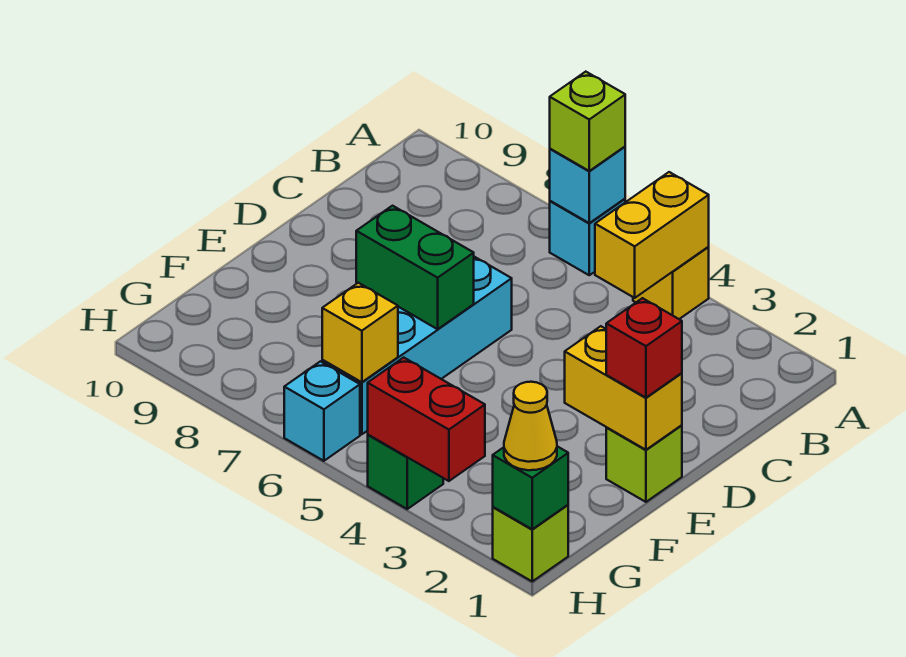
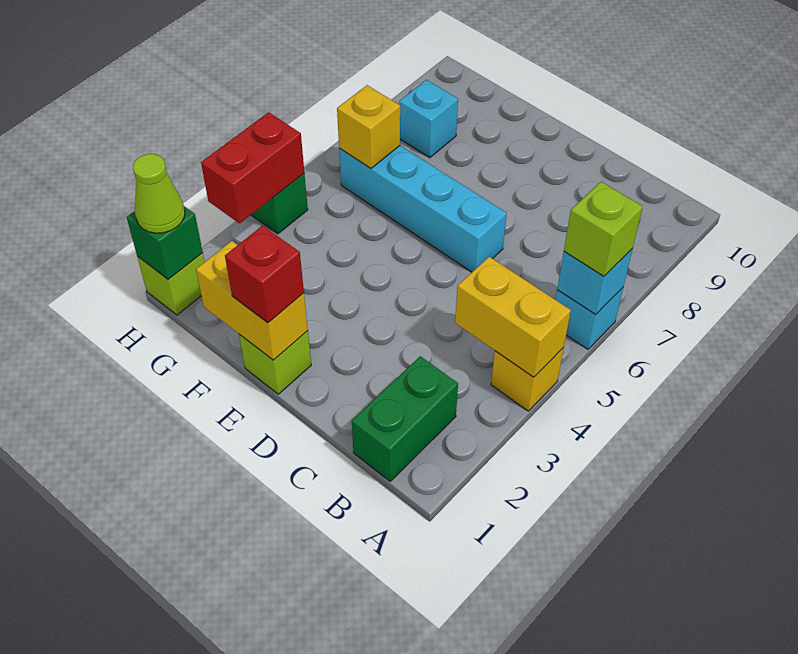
yellow brick E1:E2 level 2 -> yellow brick E1:F1 level 2
green brick E6:E7 level 2 -> green brick B1:B2 level 1
yellow cone H1 level 3 -> lime cone H1 level 3
cyan brick H6 level 1 -> cyan brick G8 level 1

